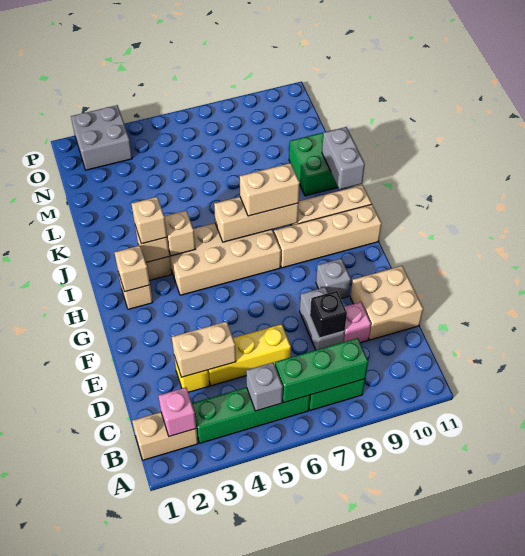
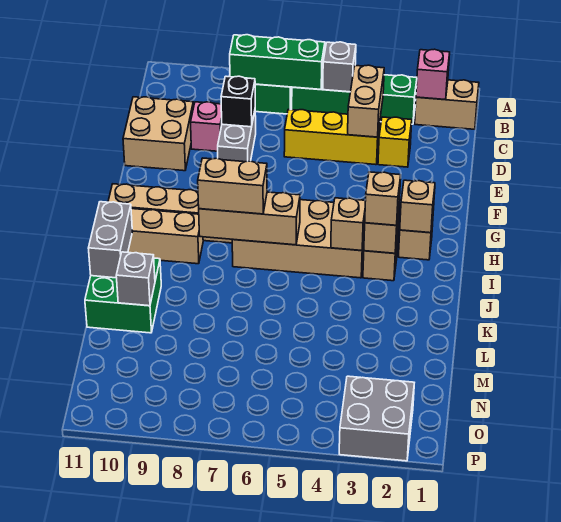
tan brick D3:D4 level 2 -> tan brick C4:D4 level 2
grey brick F9 level 1 -> grey brick L10 level 2

